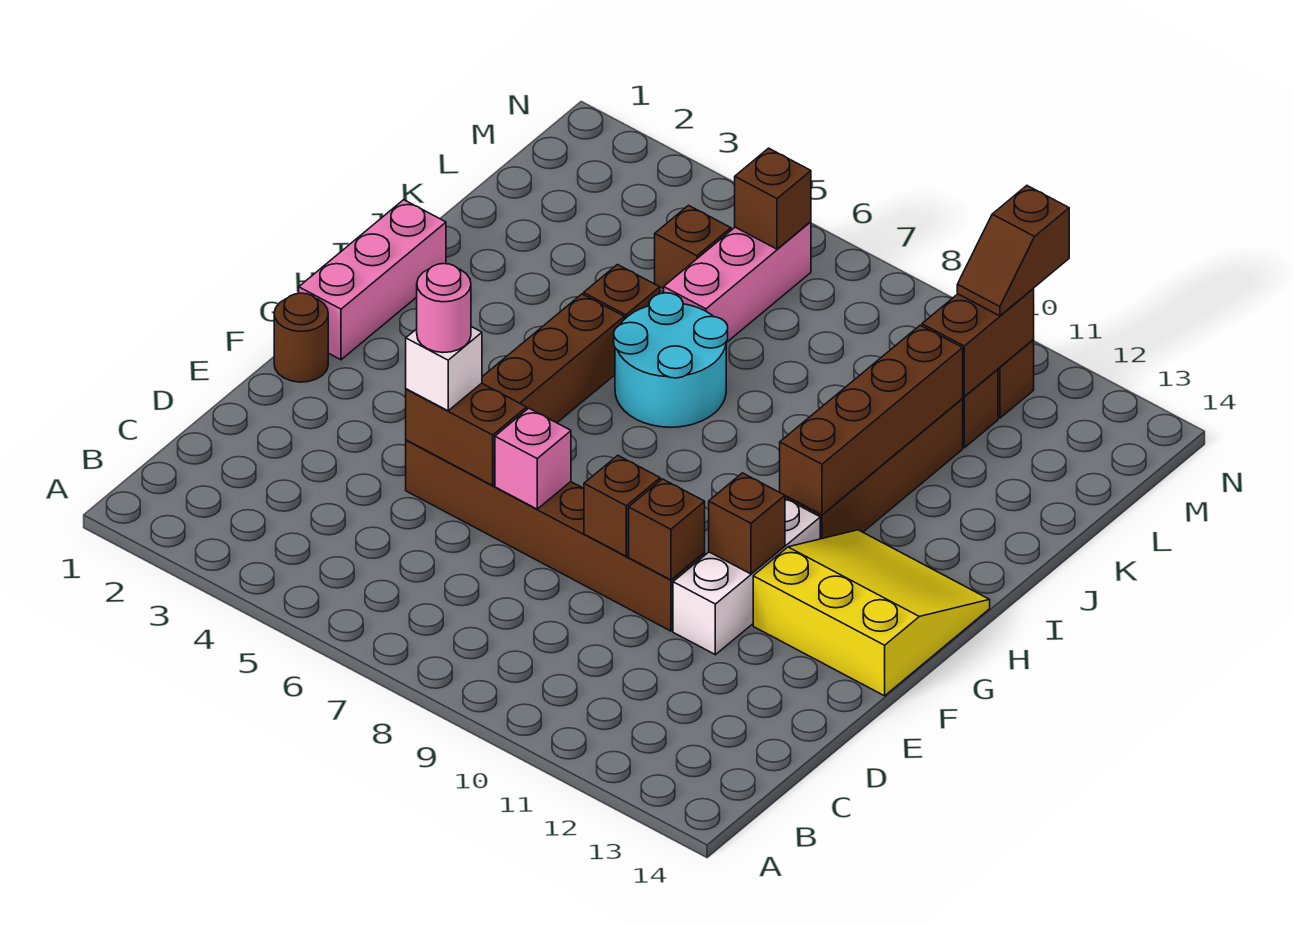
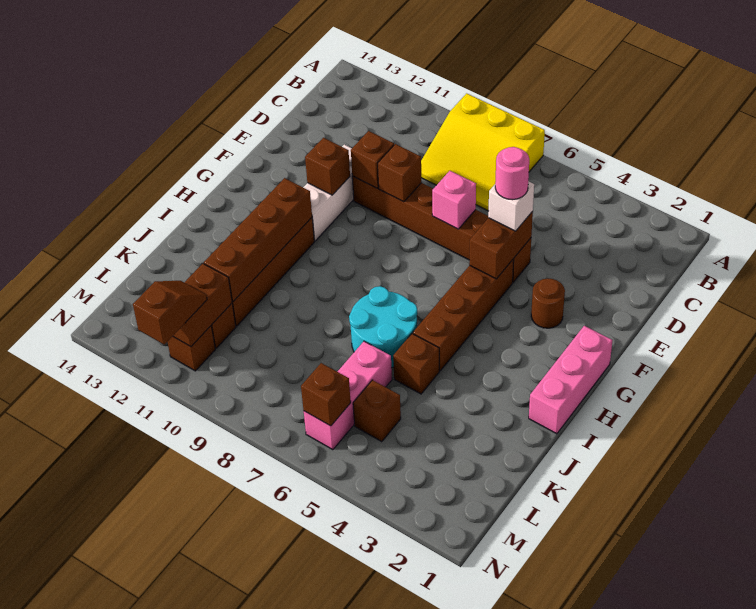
brown brick E5:E6 level 2 -> brown brick E5:F5 level 2
brown round brick F1 level 1 -> brown round brick F3 level 1
yellow slope F12:H14 level 1 top F -> yellow slope A7:C9 level 1 top A

